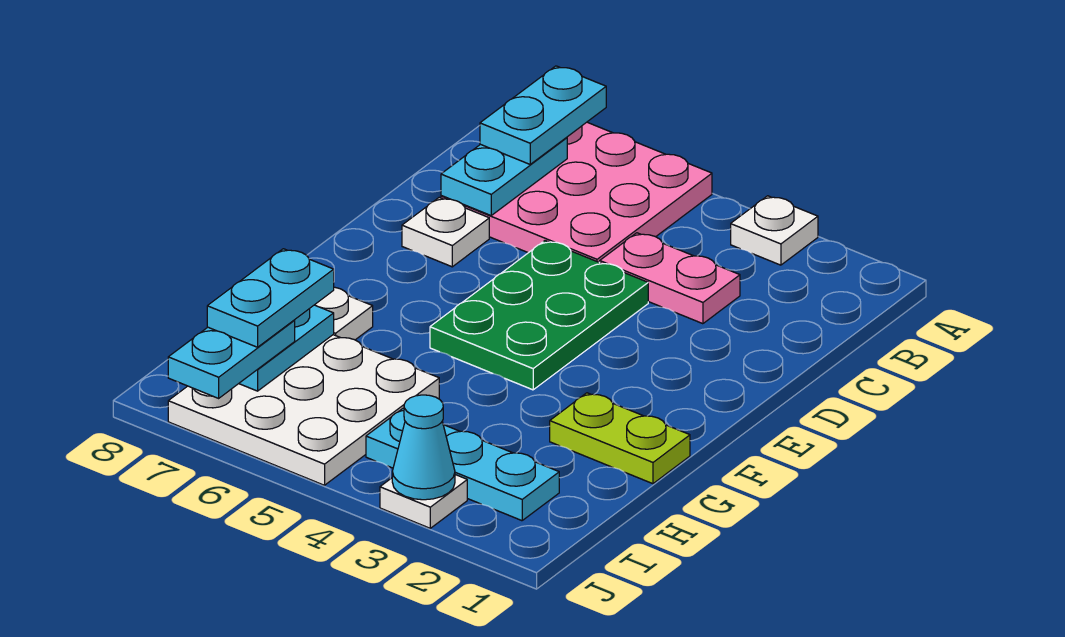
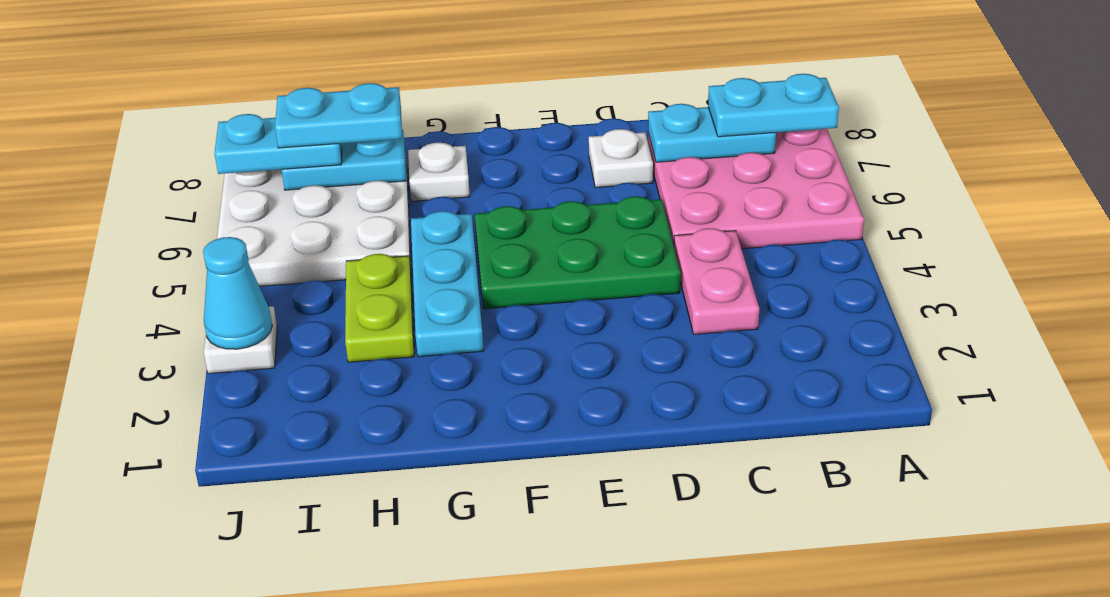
white plate A3 level 1 -> none
lime plate G1:G2 level 1 -> lime plate H3:H4 level 1
cyan plate I2:I4 level 1 -> cyan plate G3:G5 level 1

